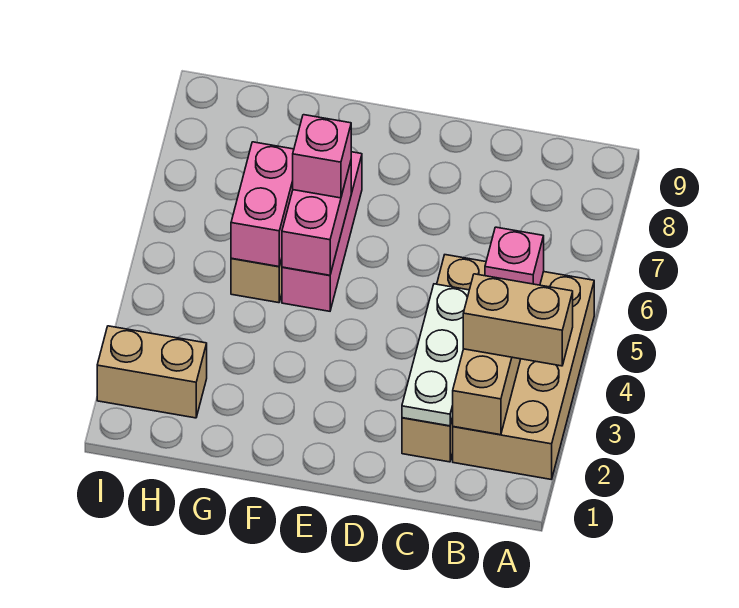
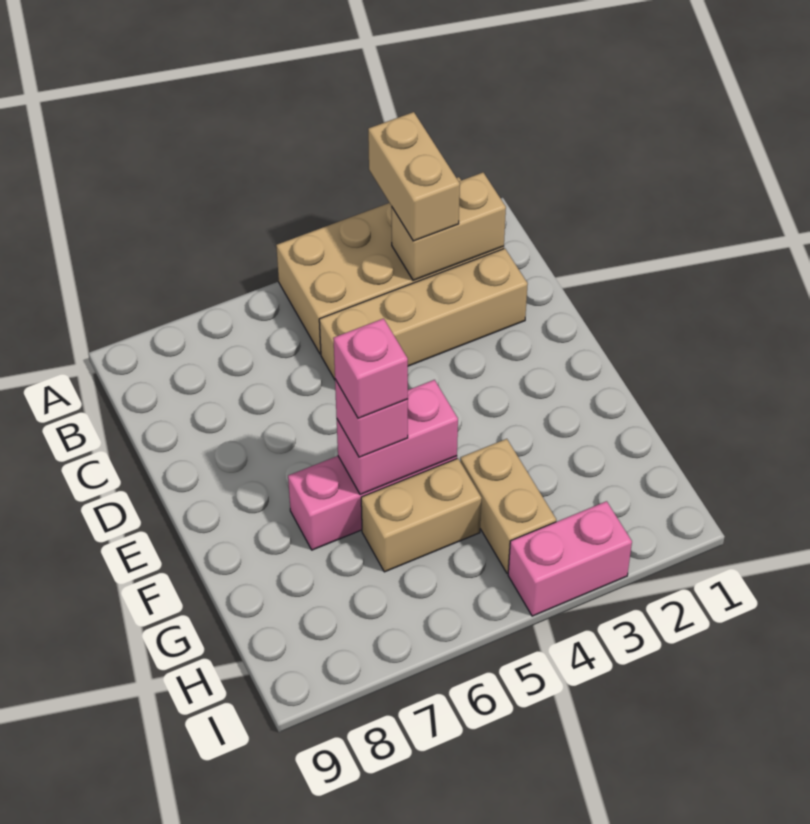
pink brick B5 level 2 -> pink brick F6 level 4
white plate C2:C4 level 2 -> none
pink brick G5:G6 level 2 -> pink brick I3:I4 level 1
tan brick H2:I2 level 1 -> tan brick G4:H4 level 1

